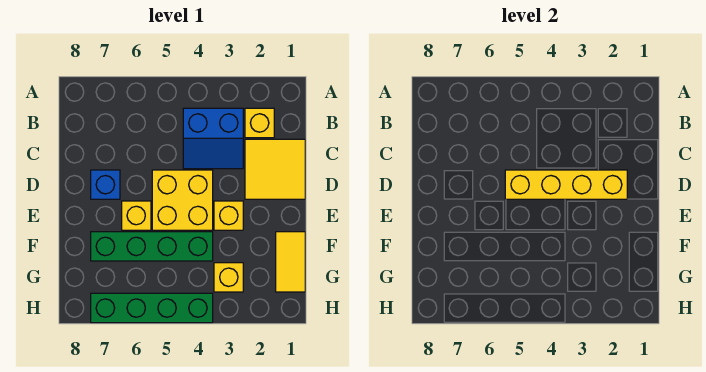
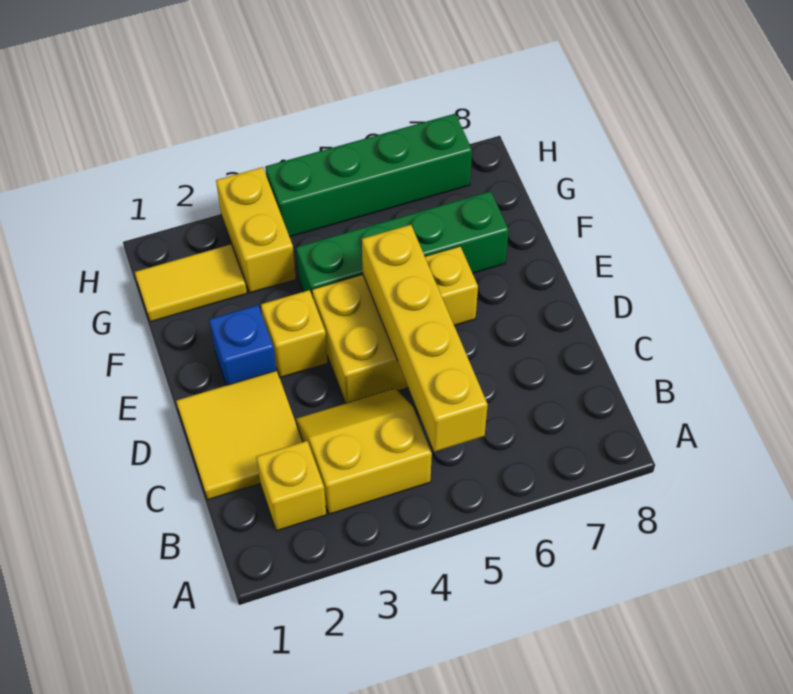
blue slope B3:C4 level 1 top B -> yellow slope B3:C4 level 1 top B
yellow brick D2:D5 level 2 -> yellow brick B5:E5 level 2
blue brick D7 level 1 -> blue brick E2 level 1
yellow tile F1:G1 level 1 -> yellow tile G1:G2 level 1
yellow brick G3 level 1 -> yellow brick G3:H3 level 1

